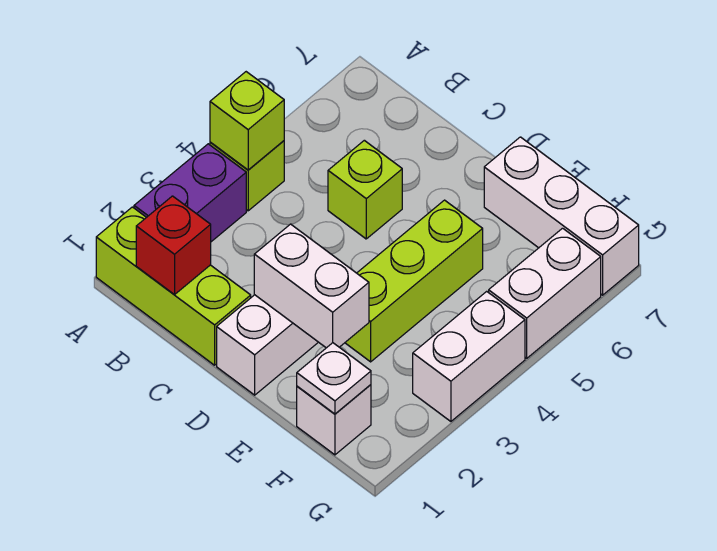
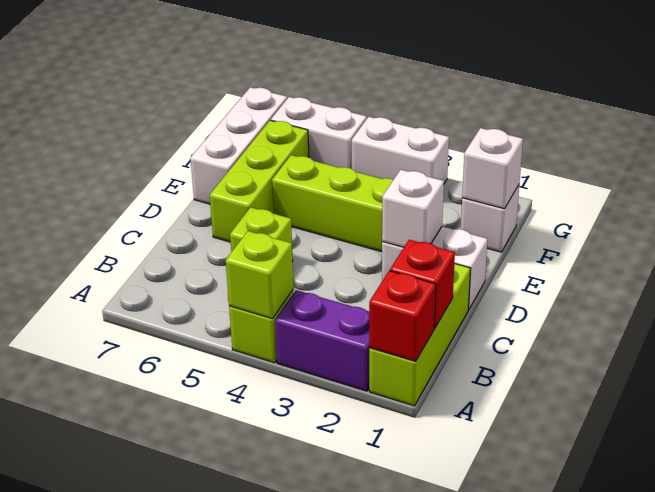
none -> red brick A1 level 2
white brick D2:E2 level 2 -> white brick D2 level 2
none -> lime brick D6:F6 level 1
white plate F1 level 2 -> white brick F1 level 2

